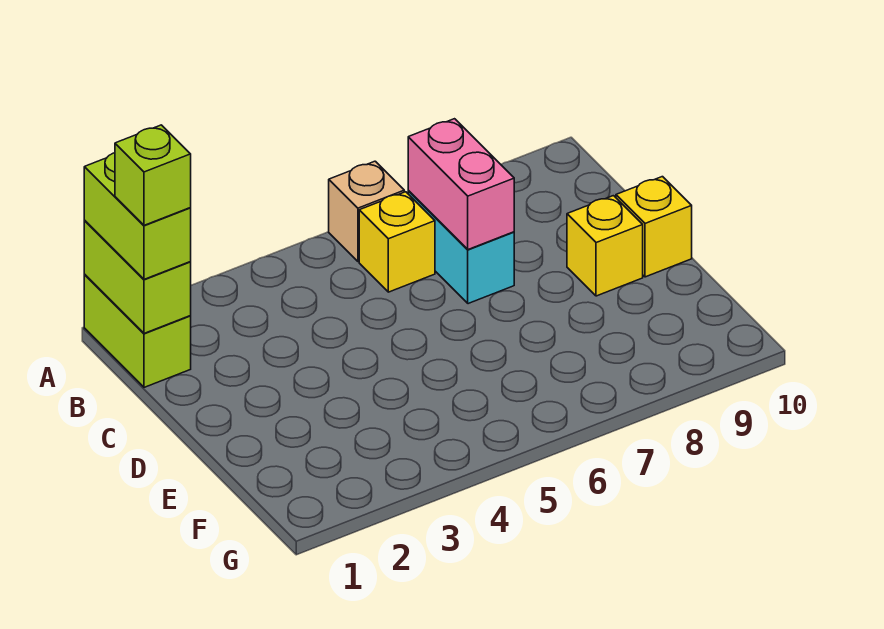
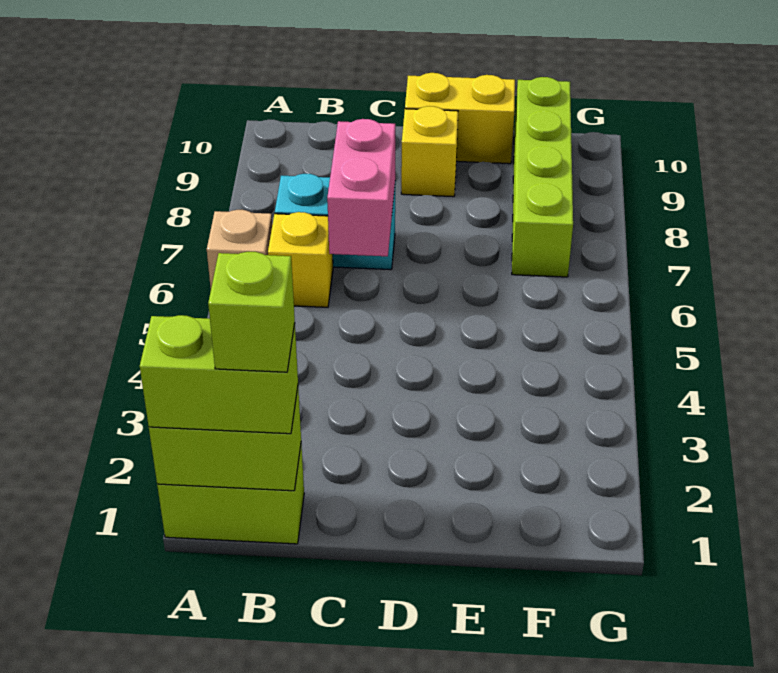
pink brick B7:C7 level 2 -> pink brick C6:C7 level 2
yellow brick D10 level 1 -> yellow brick D10:E10 level 1
none -> lime brick F7:F10 level 1

